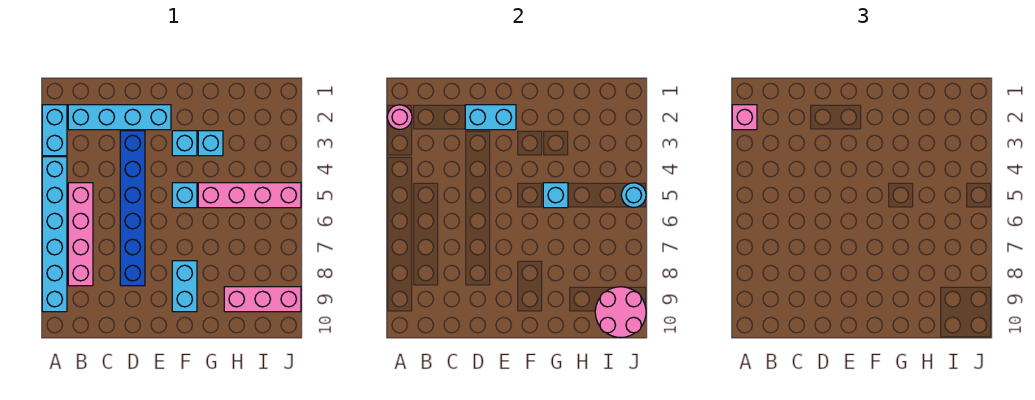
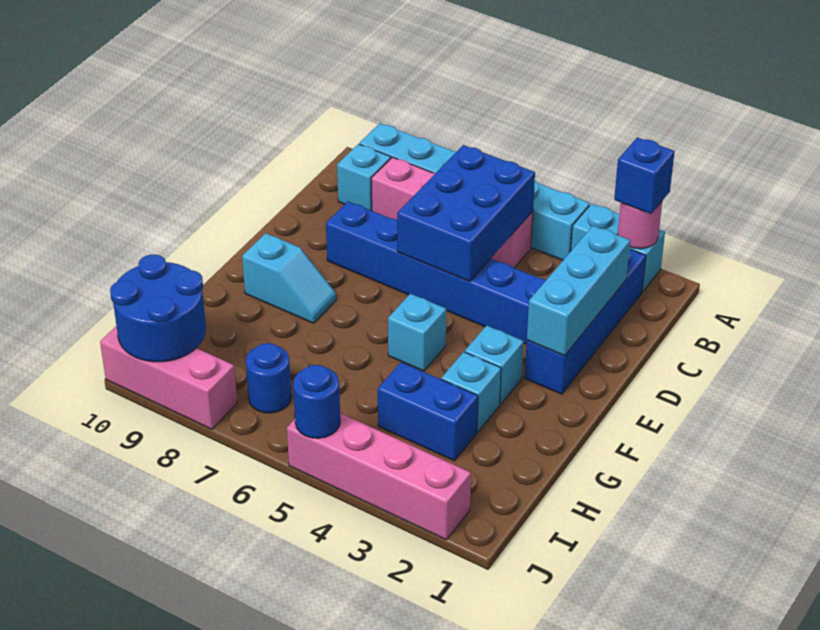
pink brick A2 level 3 -> blue brick A2 level 3
cyan brick B2:E2 level 1 -> blue brick B2:E2 level 1
none -> blue brick B5:D6 level 2
cyan brick D2:E2 level 2 -> cyan brick C2:E2 level 2
cyan brick F8:F9 level 1 -> cyan slope F8:F9 level 1 top 9
pink brick G5:J5 level 1 -> pink brick J2:J5 level 1
cyan brick G5 level 2 -> cyan brick B9 level 1
none -> blue brick H3:H4 level 1
pink brick H9:J9 level 1 -> pink brick J8:J10 level 1
none -> blue round brick I7 level 1
pink round brick I9:J10 level 2 -> blue round brick I9:J10 level 2
cyan round brick J5 level 2 -> blue round brick J5 level 2

